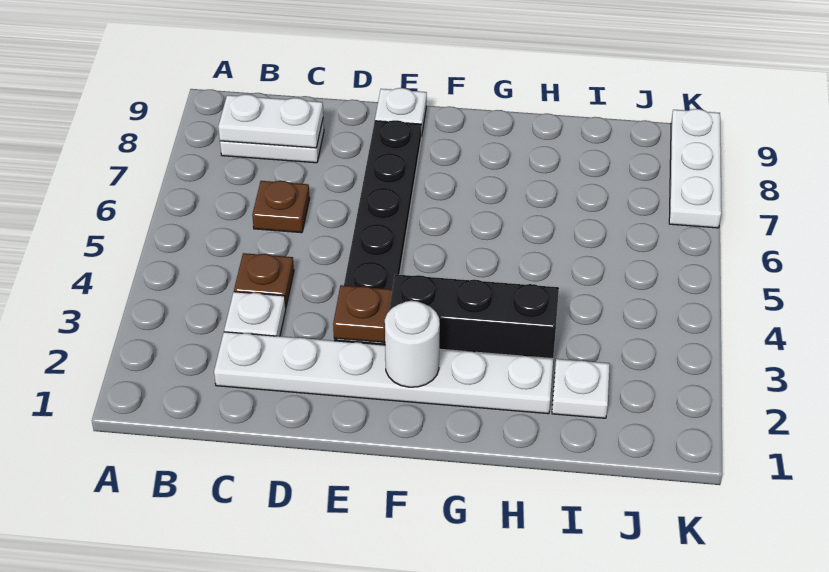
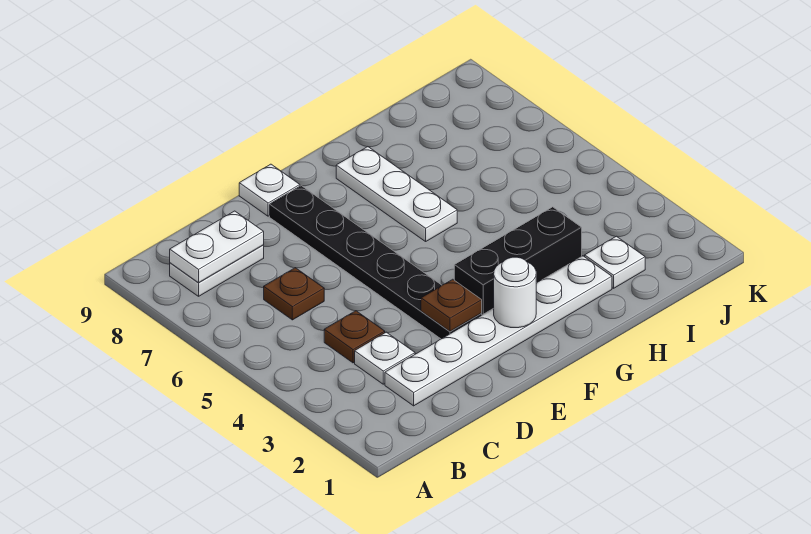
white plate K7:K9 level 1 -> white plate G6:G8 level 1

